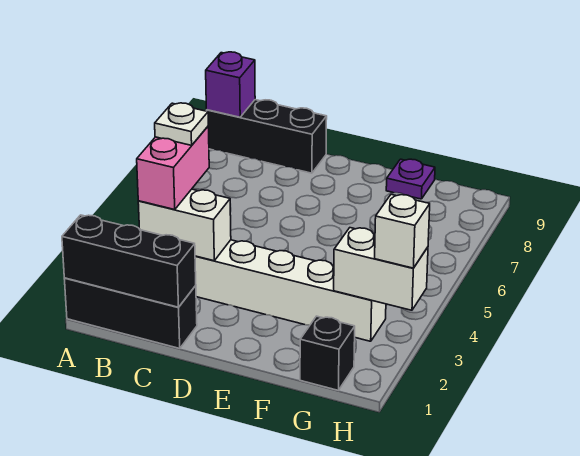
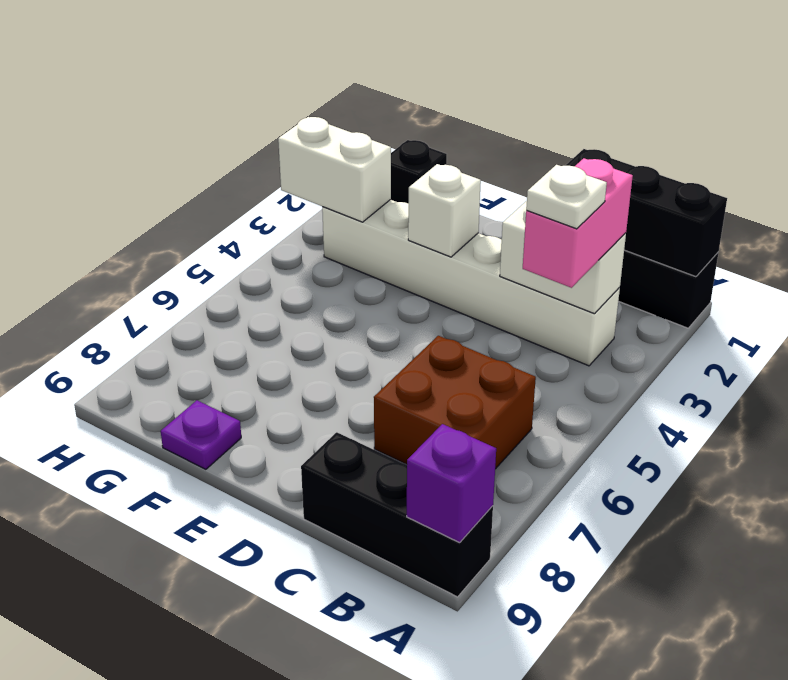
none -> brown brick B6:C7 level 1
white brick H3 level 3 -> white brick E3 level 2

